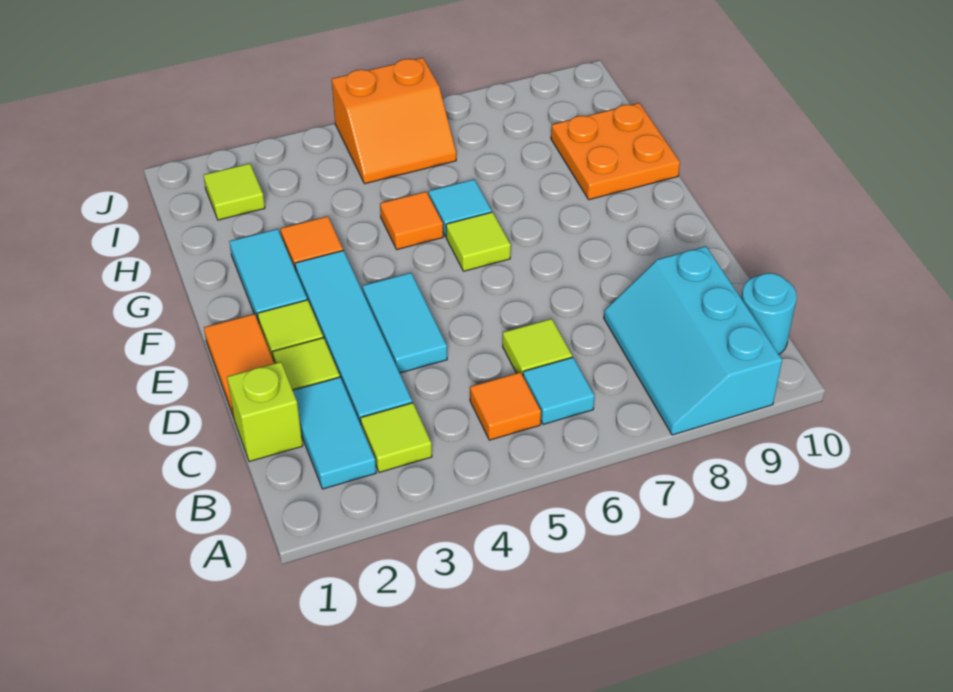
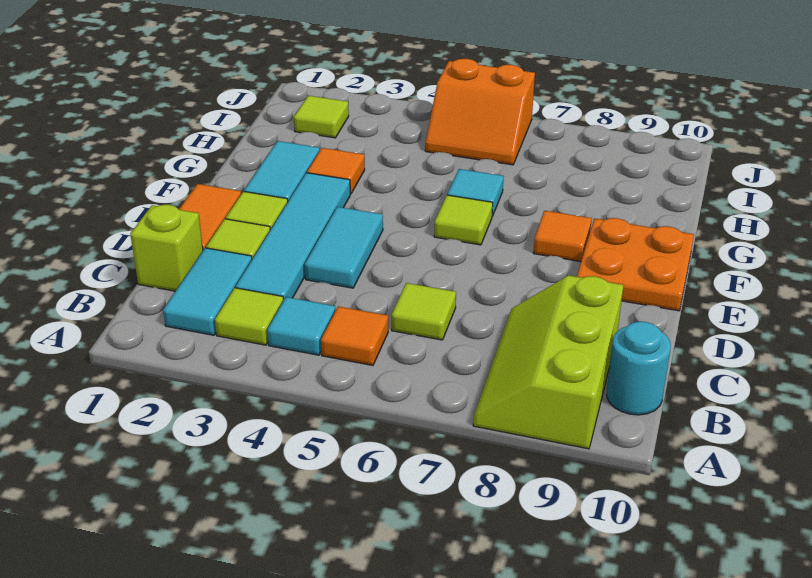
cyan slope A8:C9 level 1 top 9 -> lime slope A8:C9 level 1 top 9
cyan tile B6 level 1 -> cyan tile B4 level 1
orange tile G5 level 1 -> orange tile F8 level 1
orange plate G9:H10 level 1 -> orange plate E9:F10 level 1

